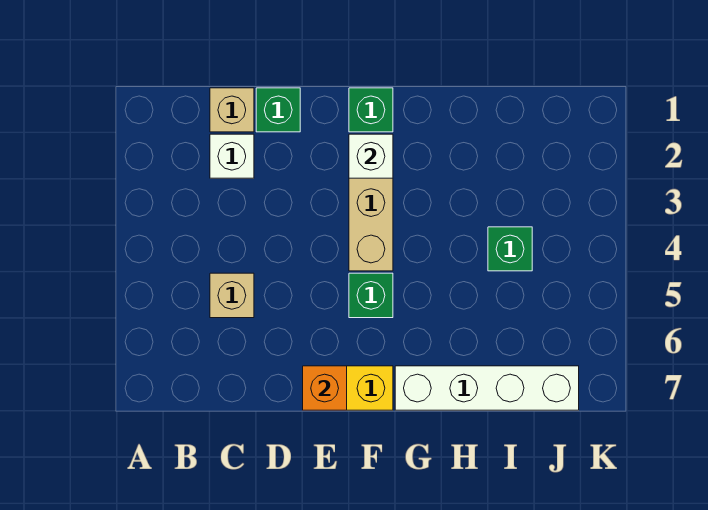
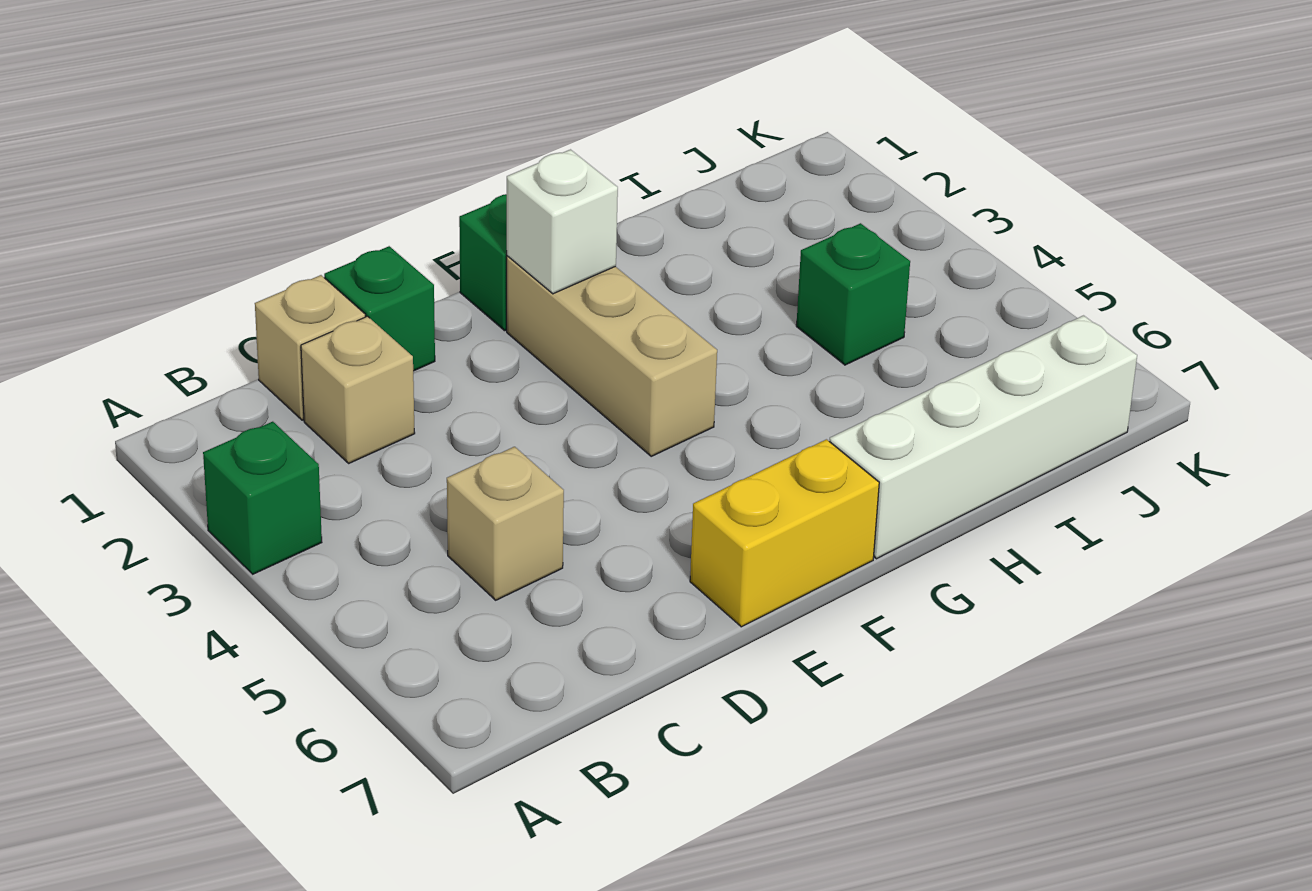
white brick C2 level 1 -> tan brick C2 level 1
orange brick E7 level 2 -> none
green brick F5 level 1 -> green brick A3 level 1

